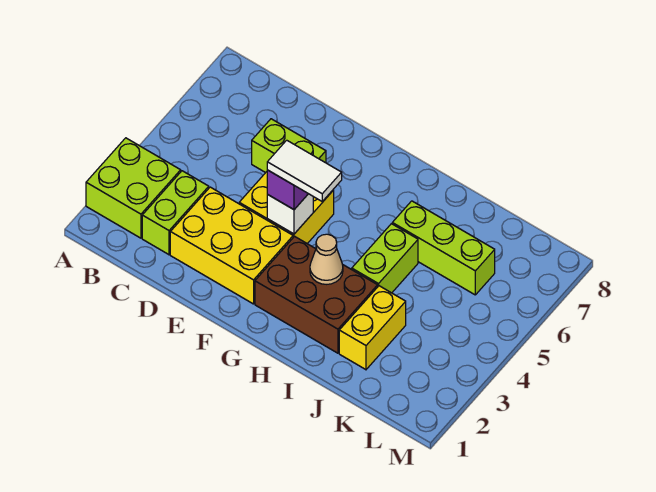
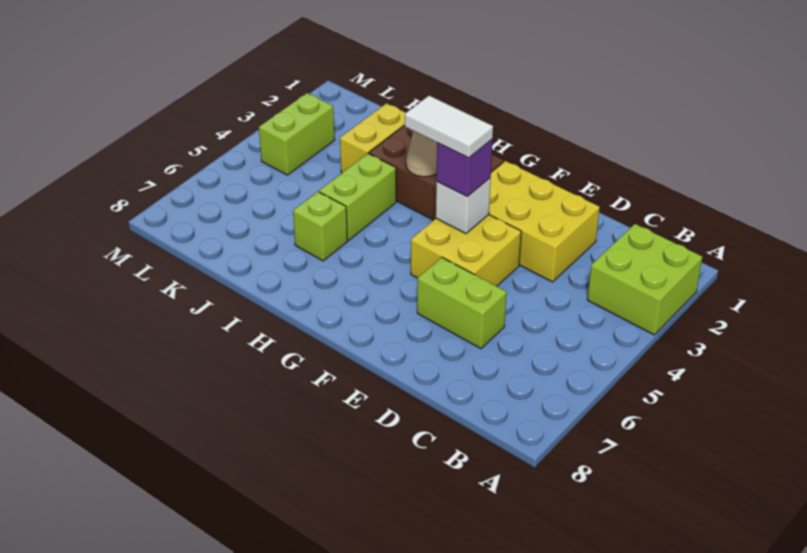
lime brick C2:C3 level 1 -> lime brick L3:L4 level 1
lime brick I6:K6 level 1 -> lime brick I6 level 1

